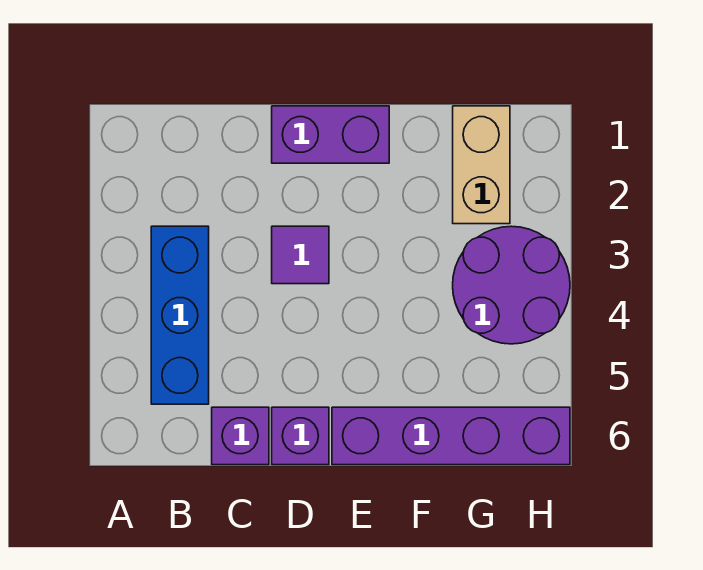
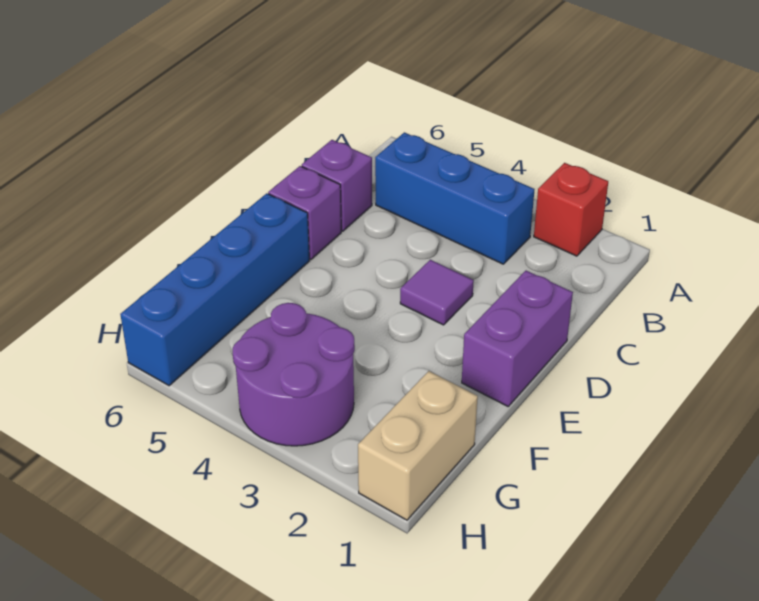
none -> red brick A2 level 1
purple brick E6:H6 level 1 -> blue brick E6:H6 level 1
tan brick G1:G2 level 1 -> tan brick G1:H1 level 1

